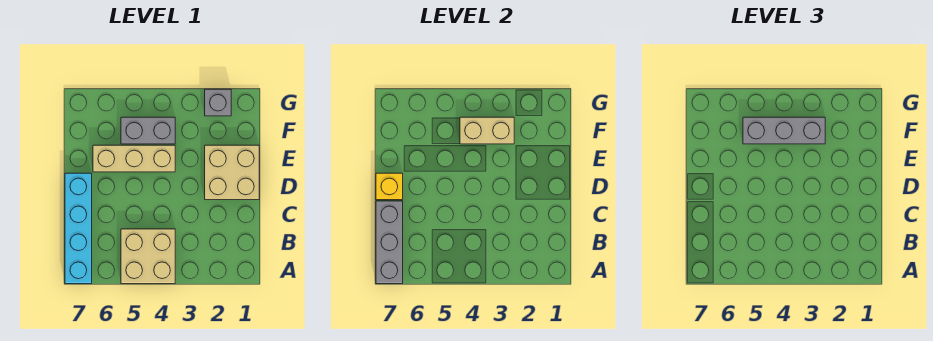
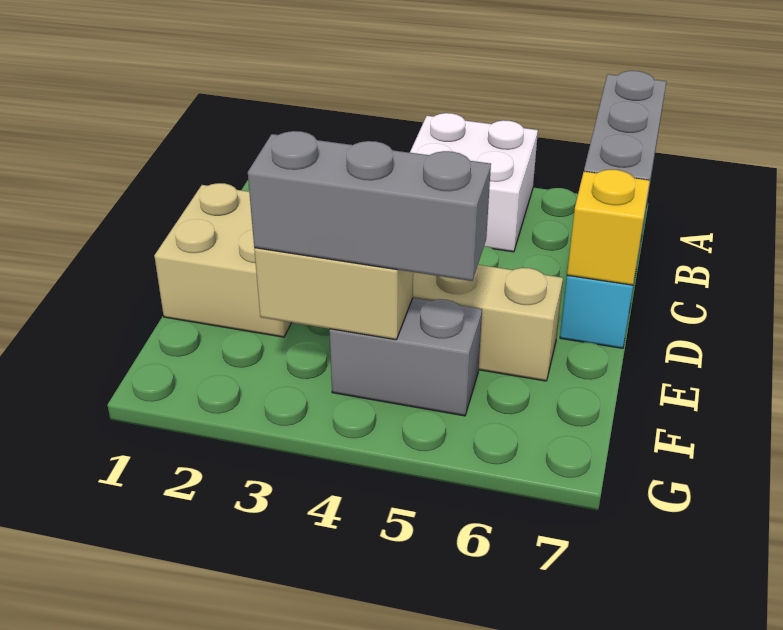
tan brick A4:B5 level 1 -> white brick A4:B5 level 1
grey brick G2 level 1 -> none

